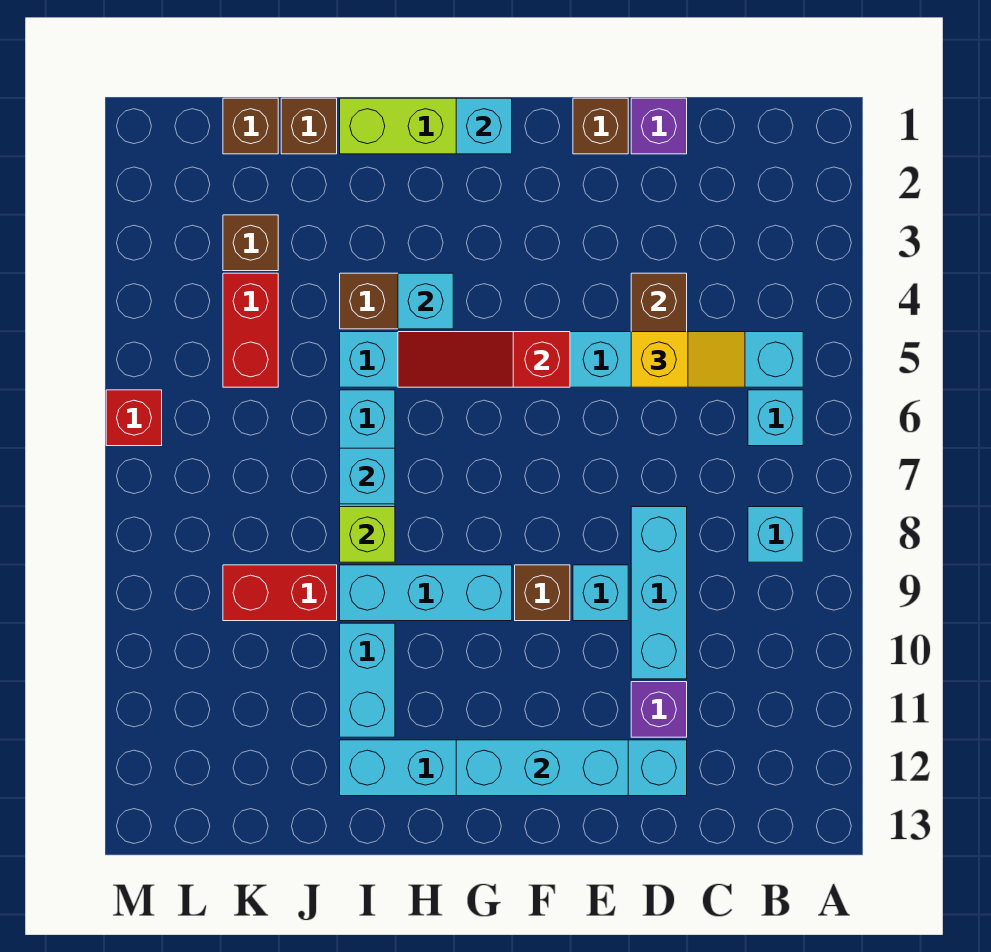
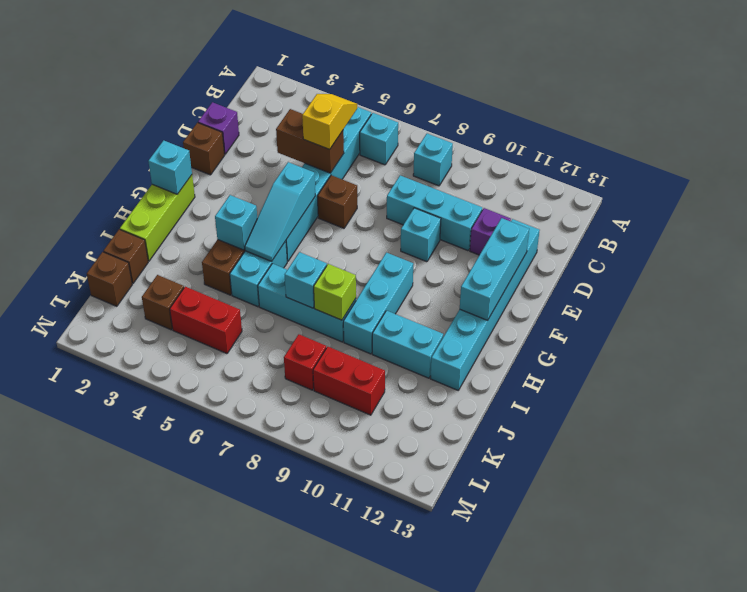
red slope F5:H5 level 2 top F -> cyan slope F5:H5 level 2 top F
brown brick F9 level 1 -> brown brick E6 level 1
red brick J9:K9 level 1 -> red brick K9:K10 level 1
red brick M6 level 1 -> red brick K8 level 1

